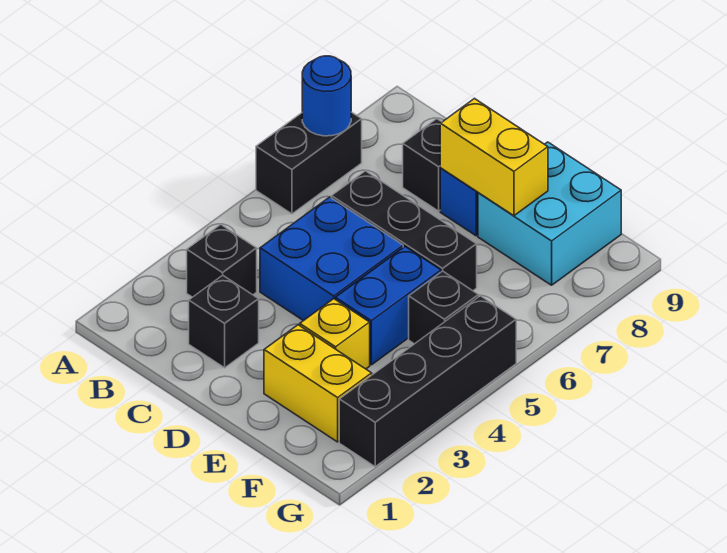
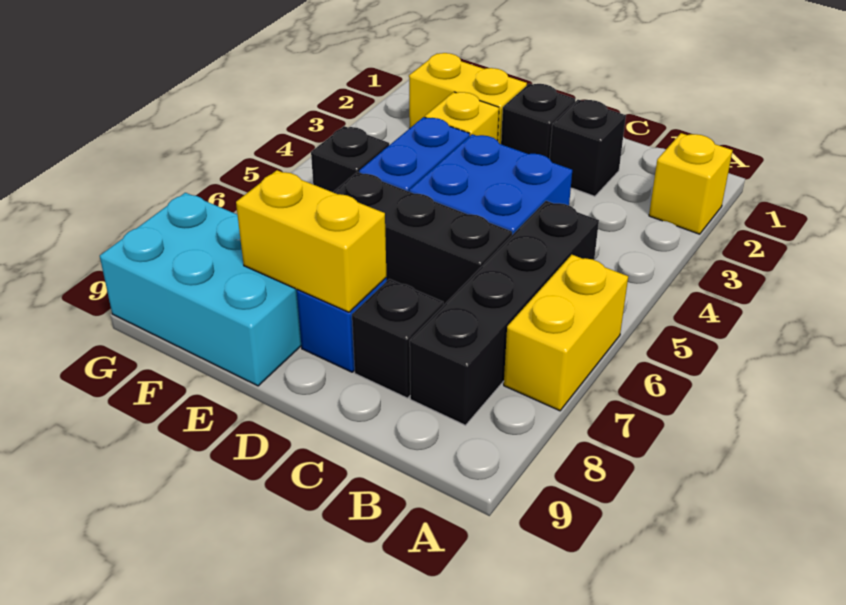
none -> yellow brick A2 level 1
black brick A6:A7 level 1 -> yellow brick A6:A7 level 1
blue round brick A7 level 2 -> none
black brick B3 level 1 -> black brick D2 level 1
cyan brick E8:F9 level 1 -> cyan brick E8:G9 level 1
black brick G2:G5 level 1 -> black brick B5:B8 level 1

